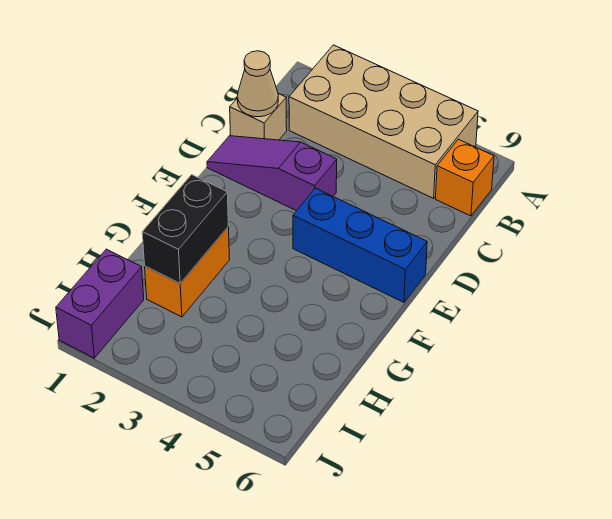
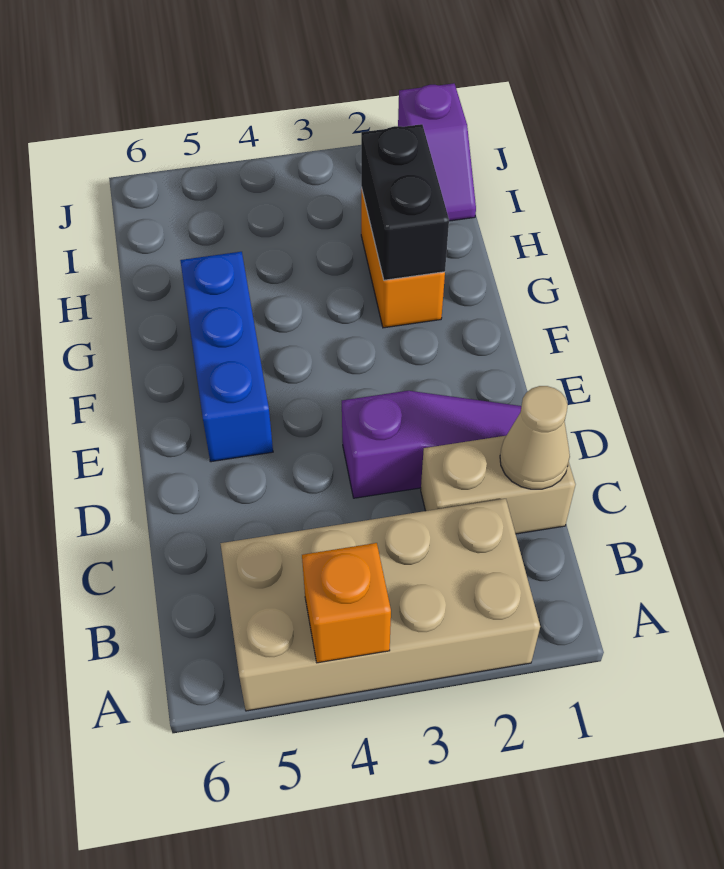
orange brick B6 level 1 -> orange brick A4 level 2
tan brick C1 level 1 -> tan brick C1:C2 level 1
blue brick E4:E6 level 1 -> blue brick E5:G5 level 1
purple brick I1:J1 level 1 -> purple slope I1:J1 level 1 top J

